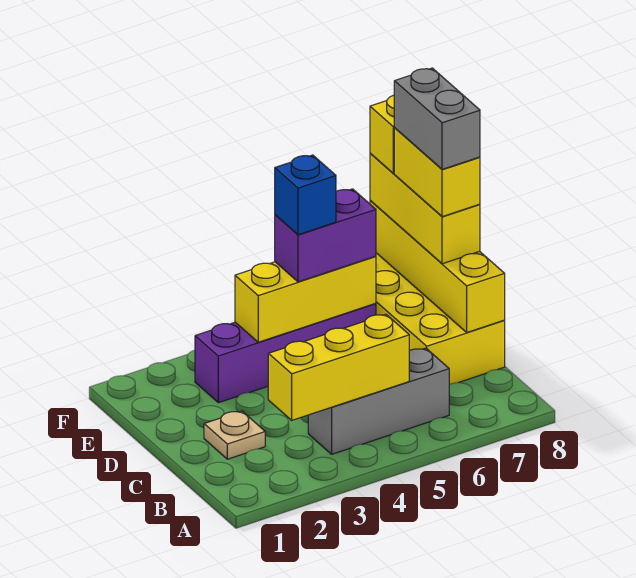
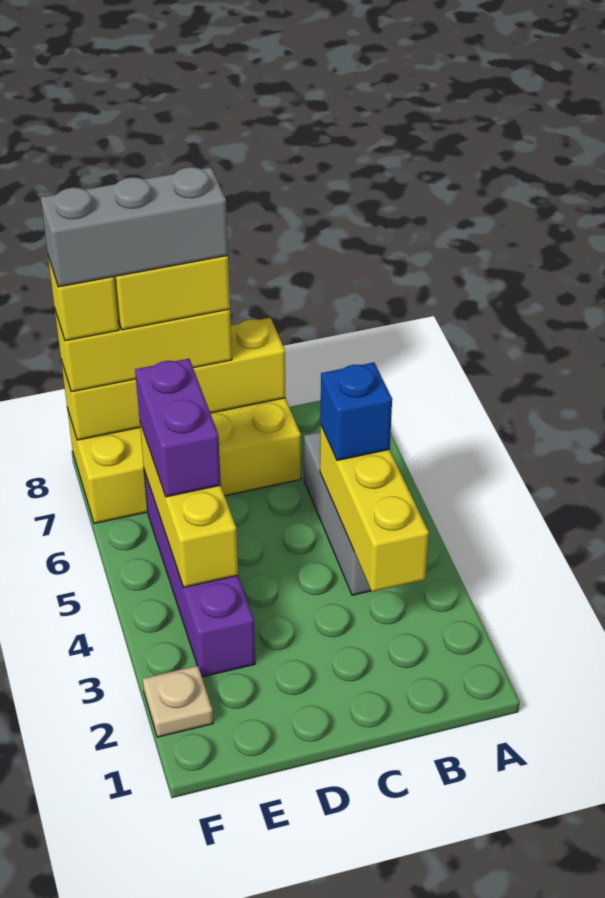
tan plate C2 level 1 -> tan plate F2 level 1
grey brick D8:E8 level 5 -> grey brick D8:F8 level 5
blue brick E5 level 4 -> blue brick B5 level 3

